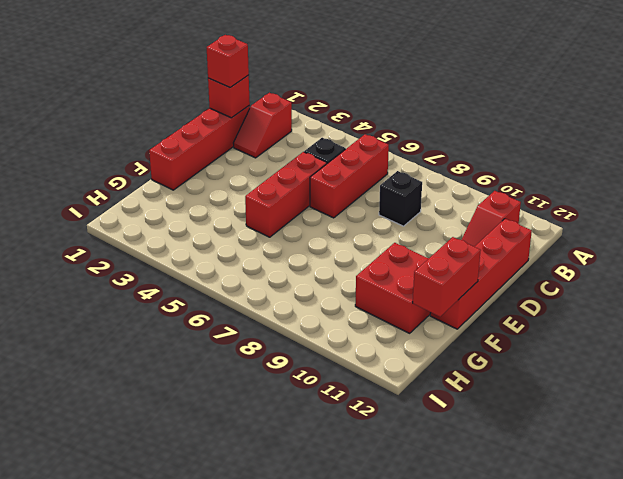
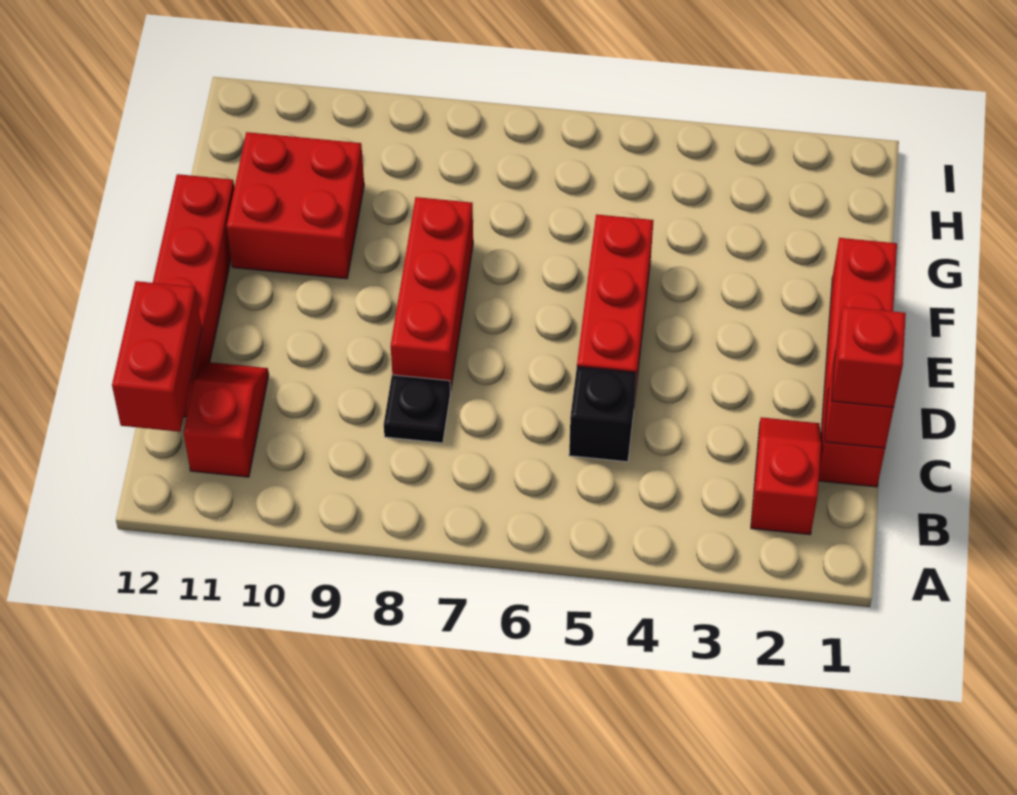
red brick B6:D6 level 1 -> red brick D8:F8 level 1
black brick C8 level 1 -> black plate C8 level 1
red brick F12:G12 level 2 -> red brick B12:C12 level 2

